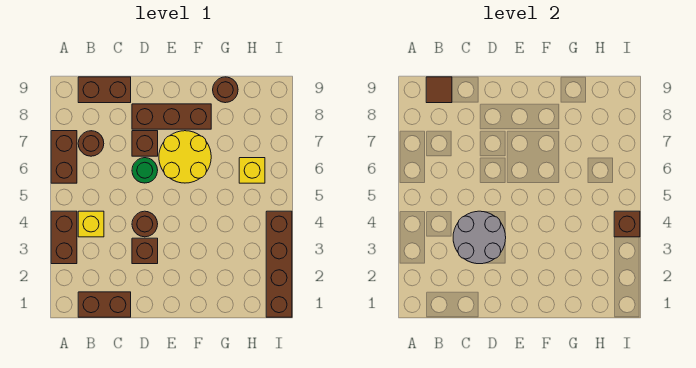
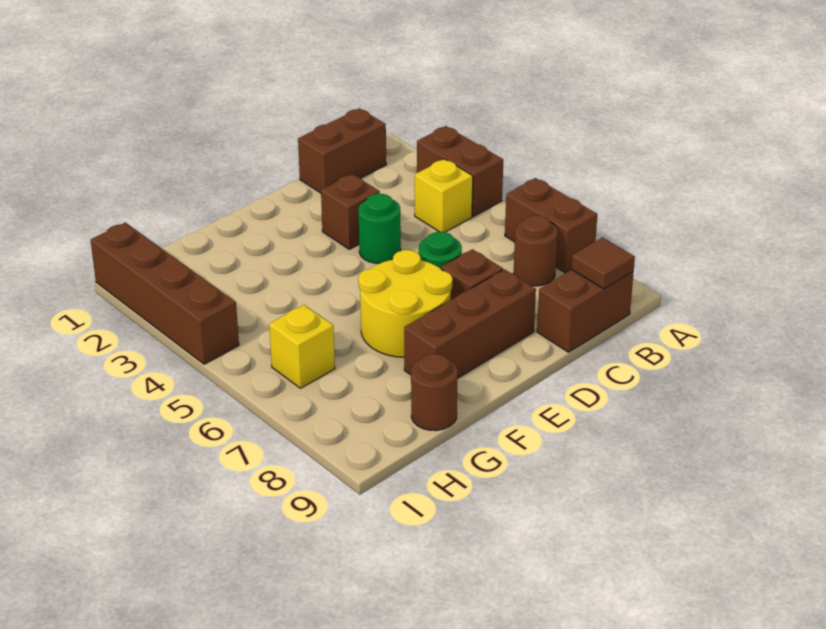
grey round brick C3:D4 level 2 -> none
brown round brick D4 level 1 -> green round brick D4 level 1
brown brick I4 level 2 -> none

